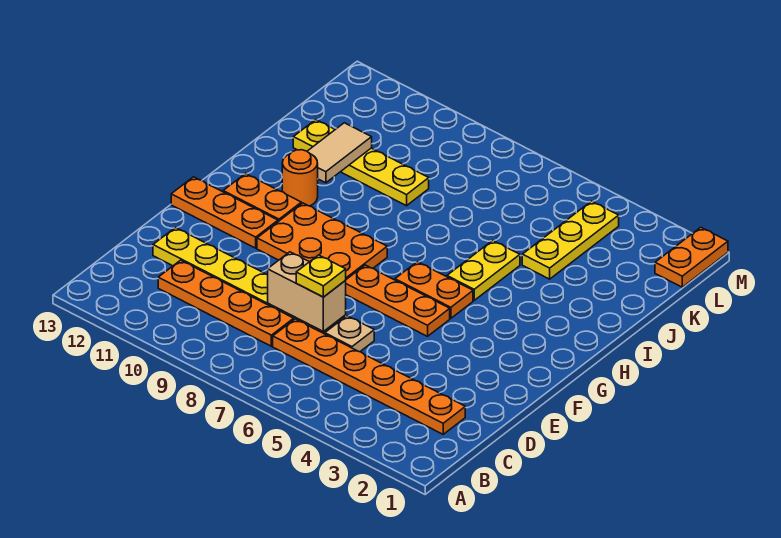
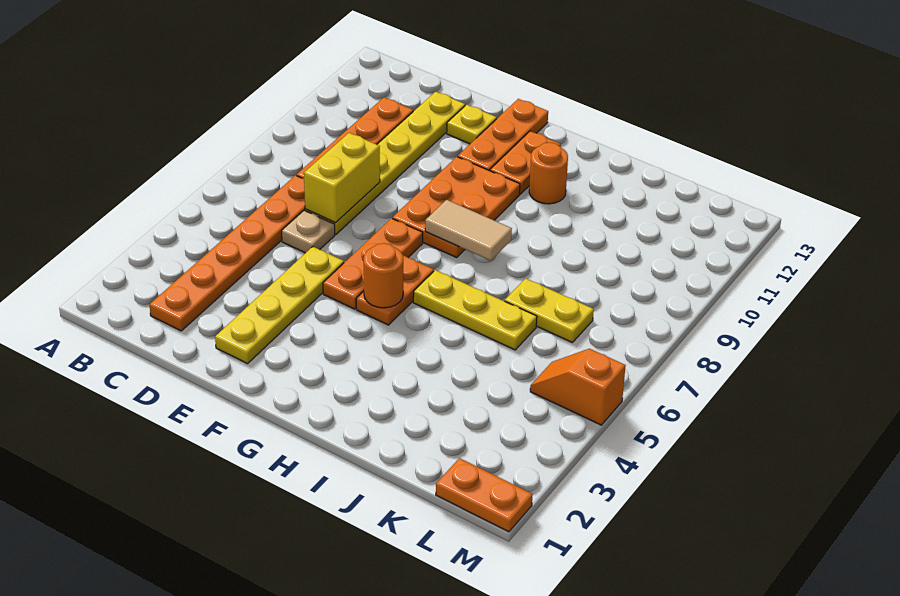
tan brick D7:D8 level 2 -> yellow brick D7:D8 level 2
yellow plate D7 level 3 -> yellow plate E12 level 1
none -> orange round brick G5 level 2
yellow plate H5:I5 level 1 -> yellow plate J7:K7 level 1
tan tile I11:J11 level 2 -> tan tile G8:H8 level 2
yellow plate J4:L4 level 1 -> yellow plate H6:J6 level 1
yellow plate J9:J12 level 1 -> yellow plate E2:E5 level 1
none -> orange slope L5:M5 level 1 top M

